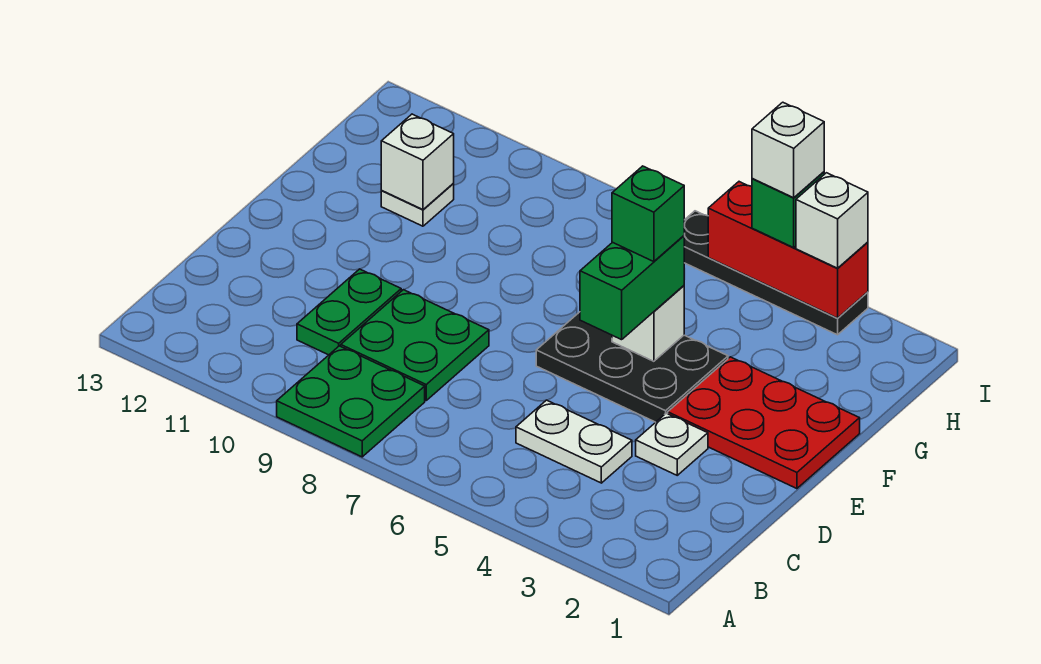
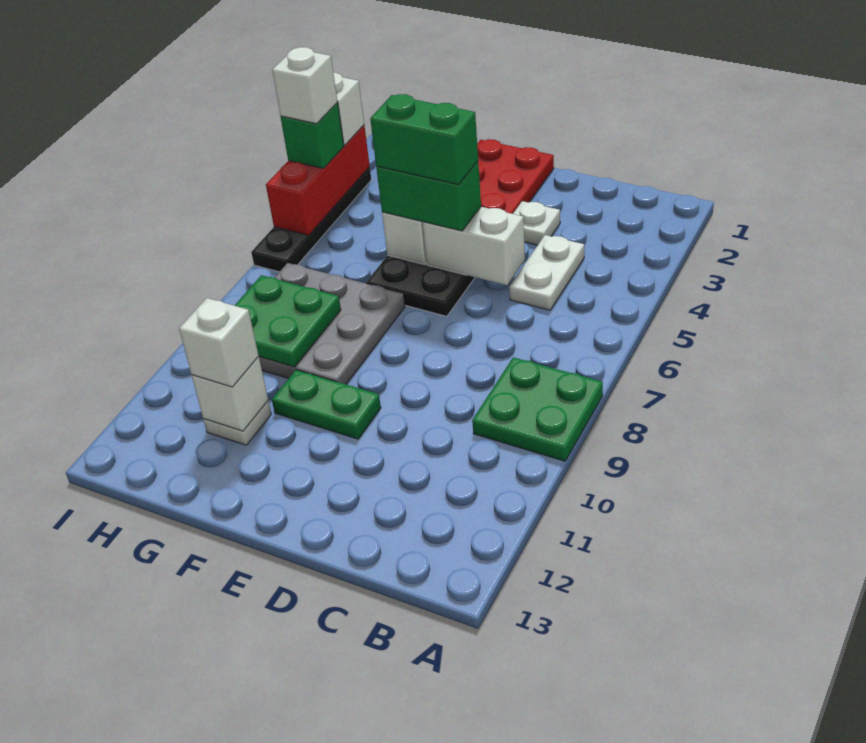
green plate C8:D9 level 1 -> green plate G8:H9 level 2
green plate C10:D10 level 1 -> green plate E10:F10 level 1
none -> white brick D5:E5 level 2
green brick F5 level 4 -> green brick E5:F5 level 4
none -> grey plate F7:H9 level 1
none -> white brick G11 level 3

